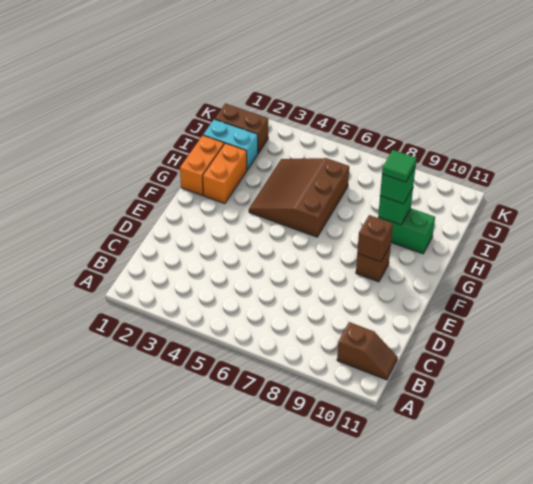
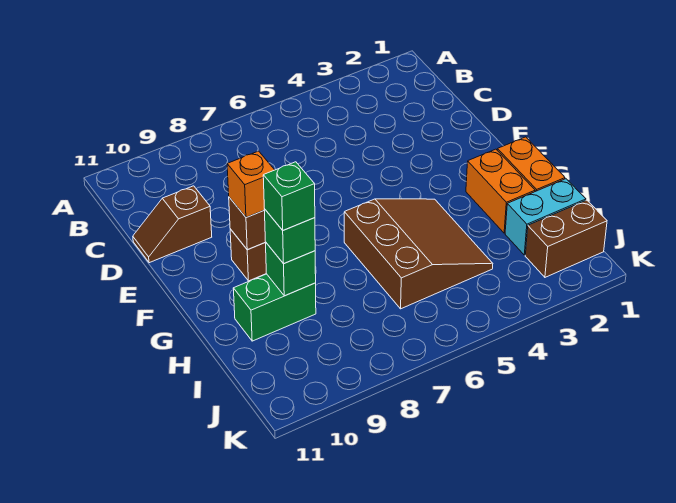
brown slope B10:B11 level 1 top 10 -> brown slope D10:D11 level 1 top 10
none -> orange brick F9 level 3
green tile H9 level 4 -> green brick H9 level 4

